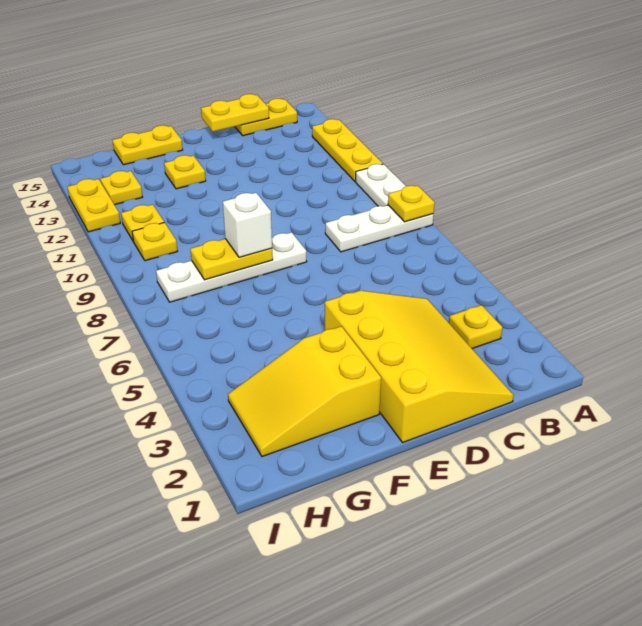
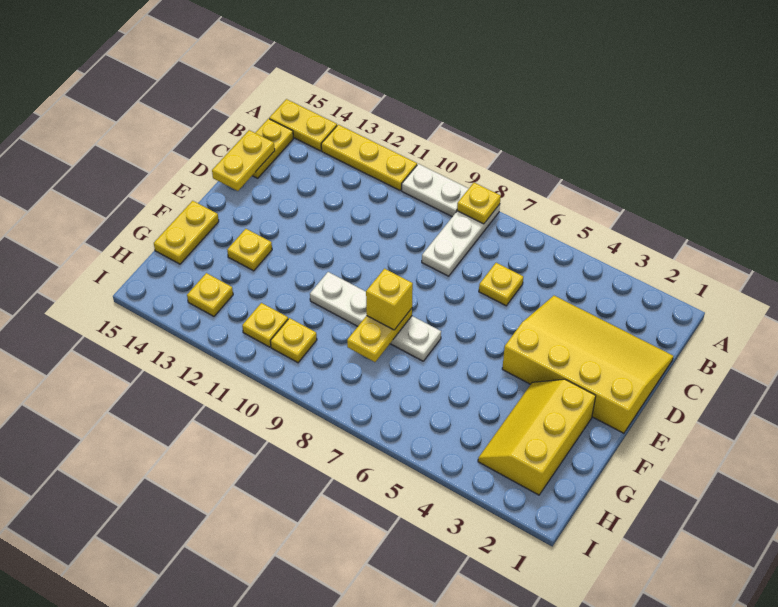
yellow plate B3 level 1 -> yellow plate C6 level 1
white plate E8:H8 level 1 -> white plate F7:F10 level 1
yellow slope F2:H3 level 1 top F -> yellow slope F2:H3 level 1 top 2
white brick F8 level 3 -> yellow brick F8 level 3
yellow plate I12:I13 level 1 -> yellow plate A14:A15 level 1

